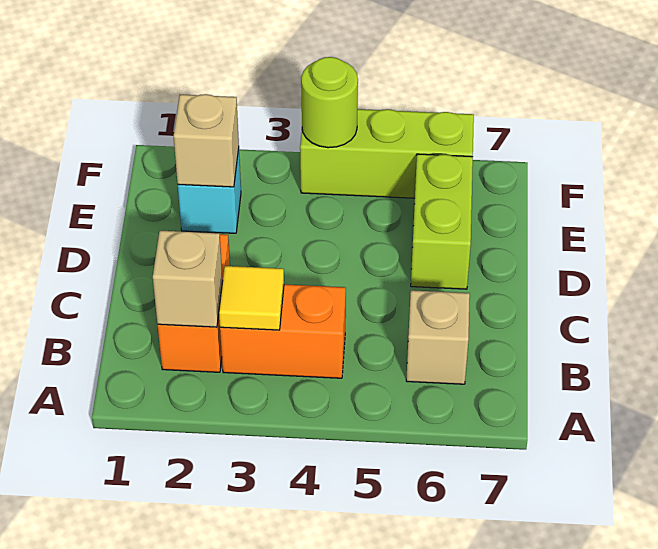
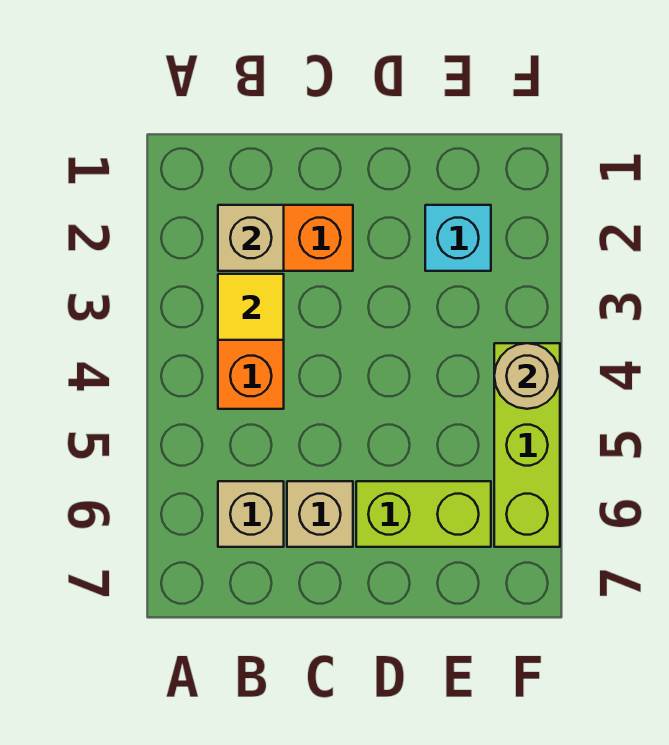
tan brick E2 level 2 -> tan brick C6 level 1
lime round brick F4 level 2 -> tan round brick F4 level 2

